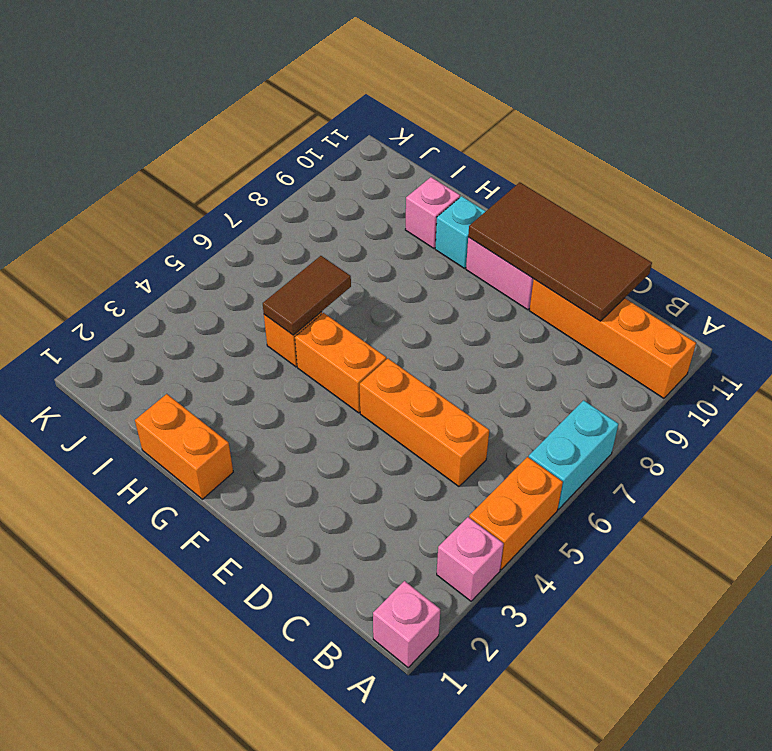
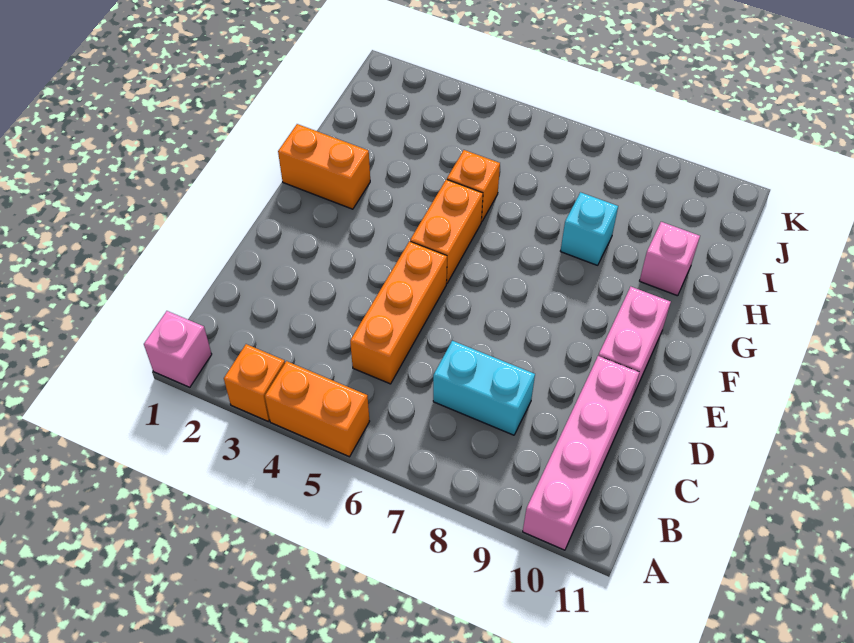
pink brick A3 level 1 -> orange brick A3 level 1
cyan brick A6:A7 level 1 -> cyan brick C7:C8 level 1
orange brick A10:D10 level 1 -> pink brick A10:D10 level 1
brown tile C10:F11 level 2 -> none
orange brick G1:H1 level 1 -> orange brick G1:G2 level 1
cyan brick G10 level 1 -> cyan brick H8 level 1
brown tile H5:H6 level 2 -> none

